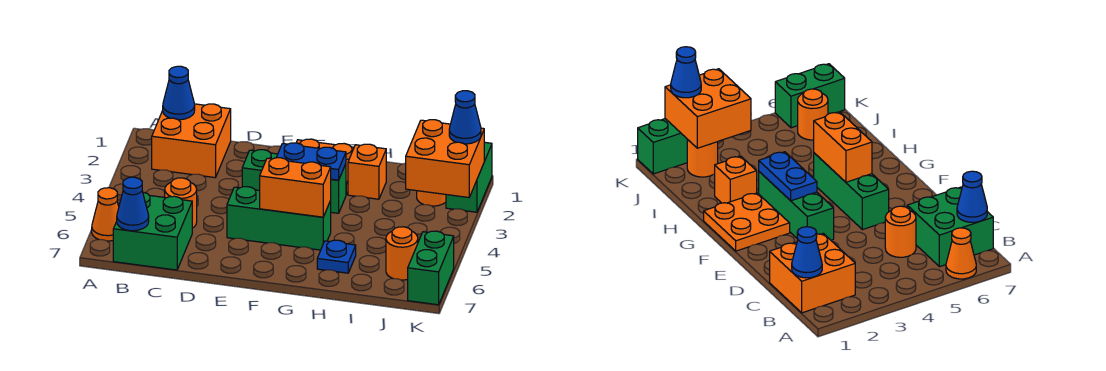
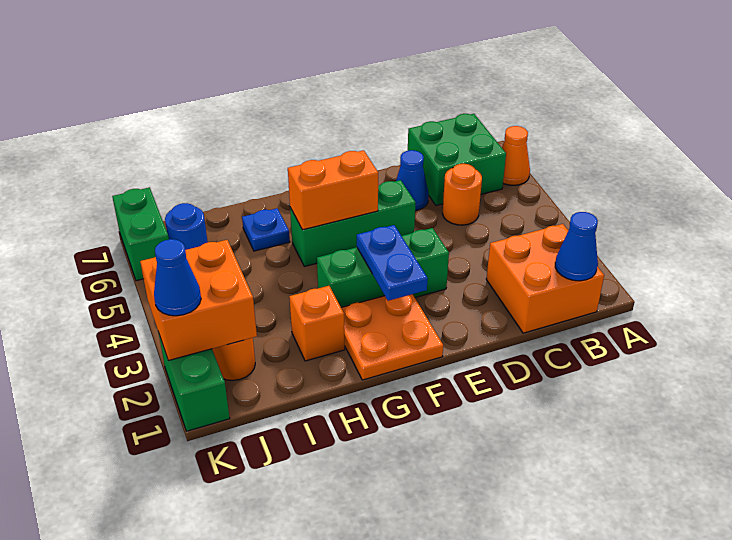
blue cone B7 level 2 -> blue cone D6 level 1
blue plate F3:G3 level 2 -> blue plate F2:F3 level 2
orange round brick J6 level 1 -> blue round brick J6 level 1

